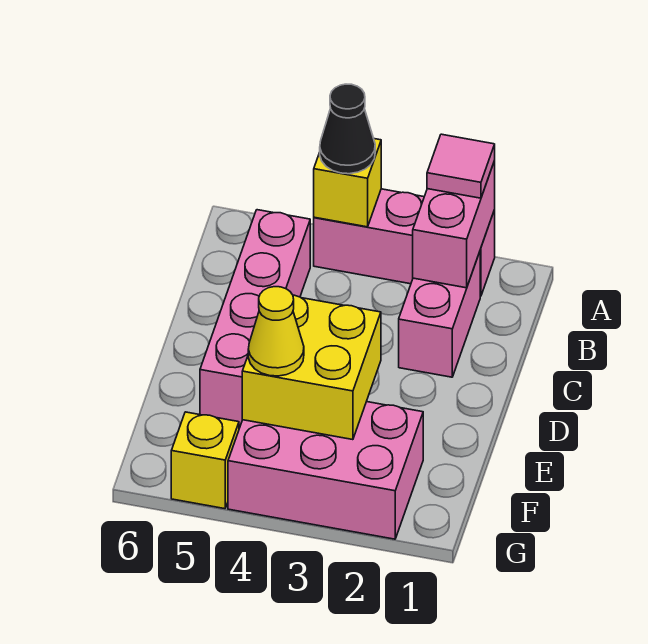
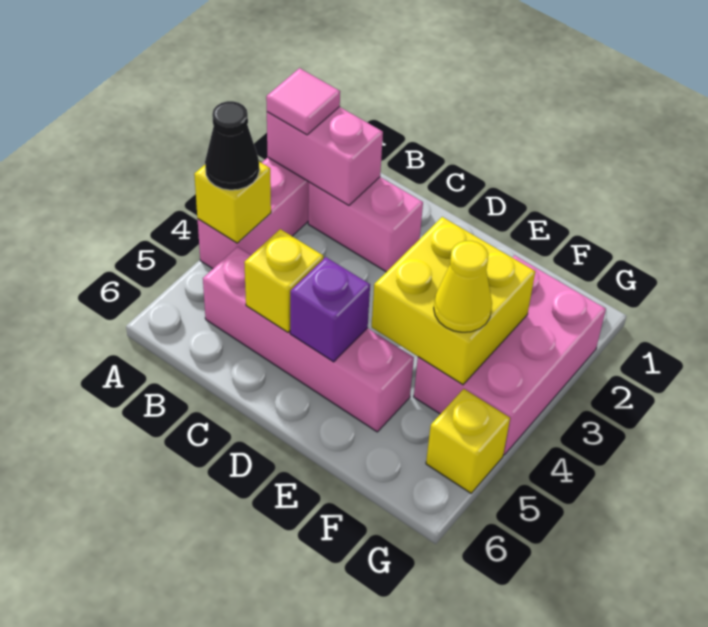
none -> yellow brick C5 level 2
none -> purple brick D5 level 2

